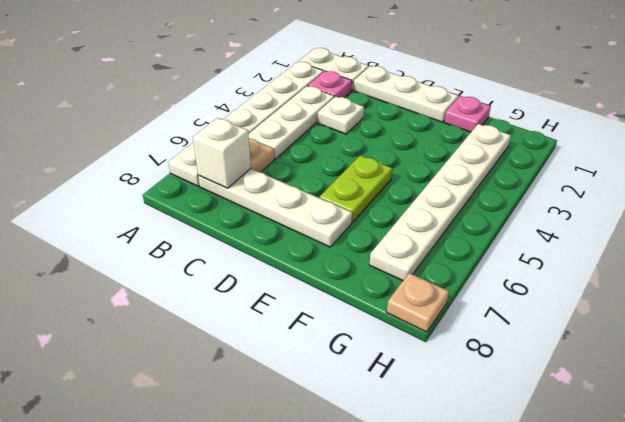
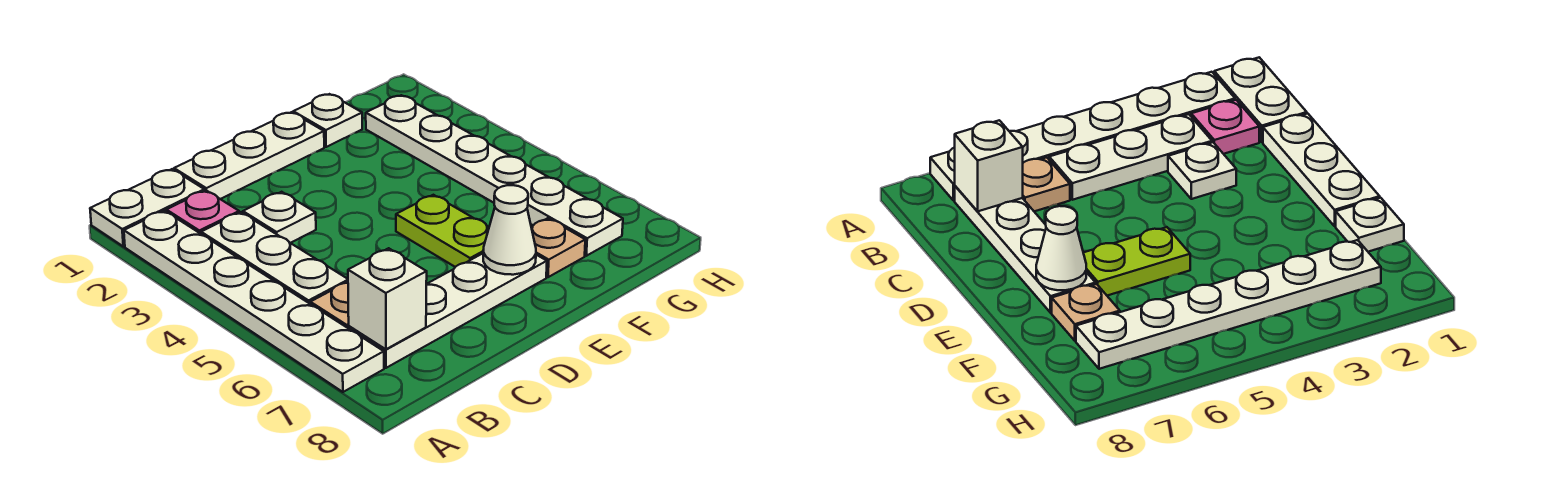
none -> white cone E7 level 2
pink plate F1 level 1 -> white plate F1 level 1
tan plate H8 level 1 -> tan plate F7 level 1

